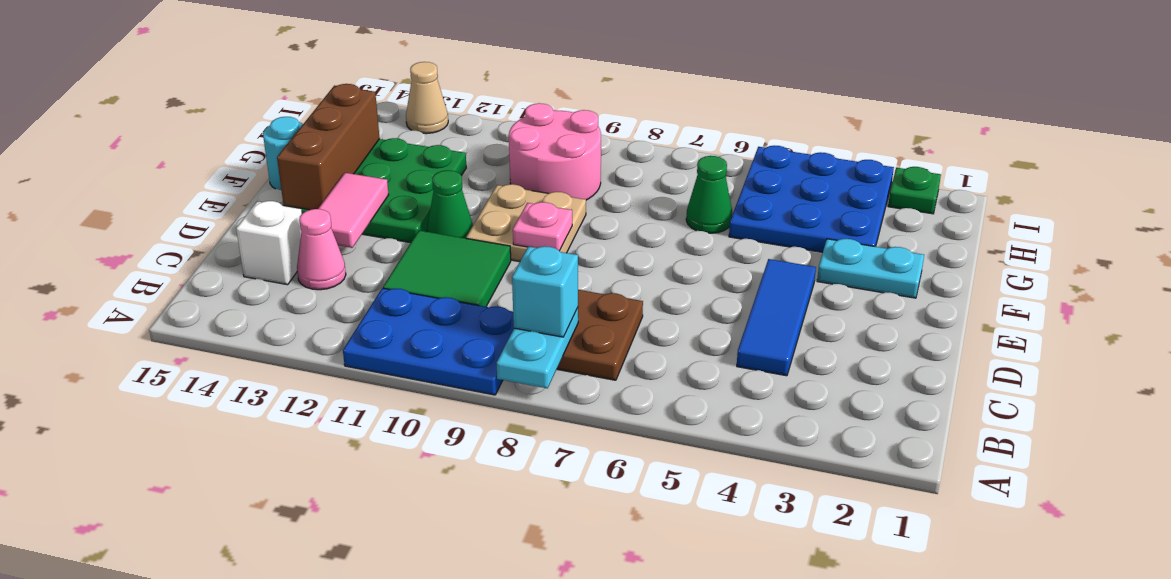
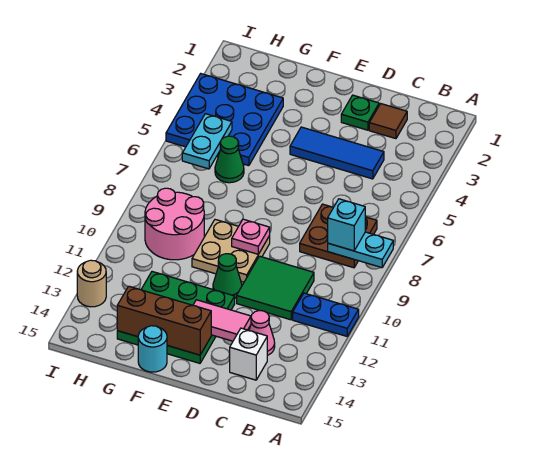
blue plate A9:B11 level 1 -> blue plate A11:B11 level 1
none -> brown tile C2 level 1
cyan plate F2:F3 level 1 -> cyan plate H5:H6 level 2
green plate I2 level 1 -> green plate D2 level 1
tan cone I13 level 1 -> tan round brick I13 level 1

